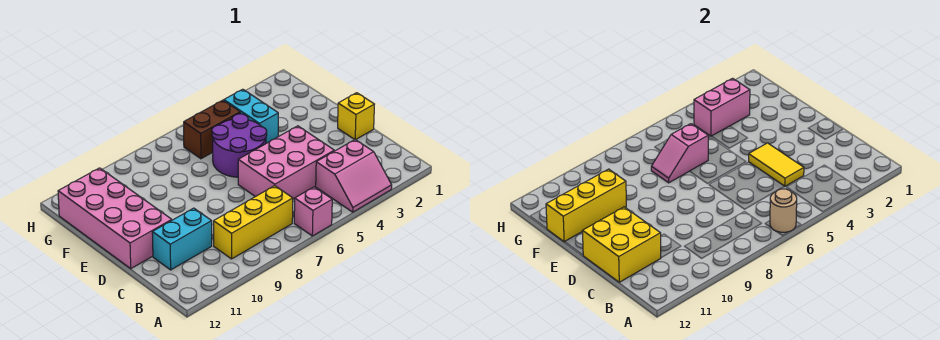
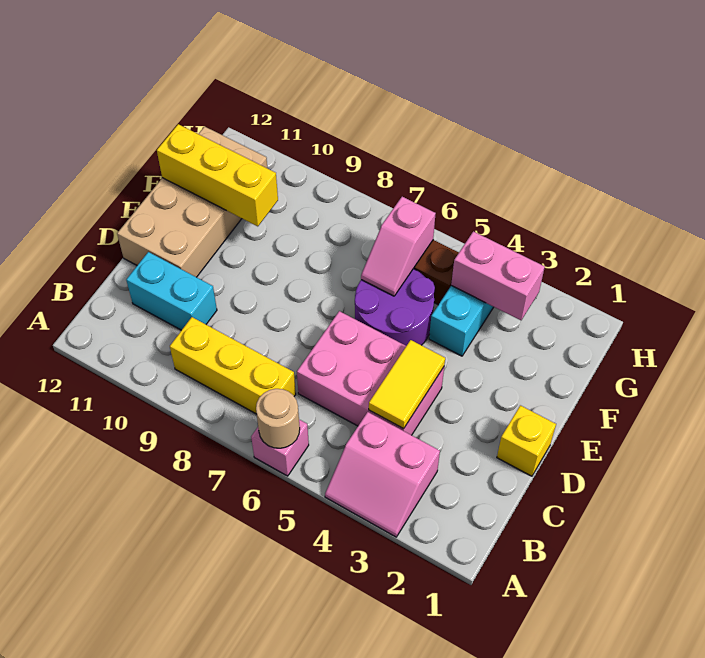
yellow brick C11:D12 level 2 -> none
pink brick D11:G12 level 1 -> tan brick D11:G12 level 1
pink slope F6:F7 level 2 top 6 -> pink slope F6:G6 level 2 top G

